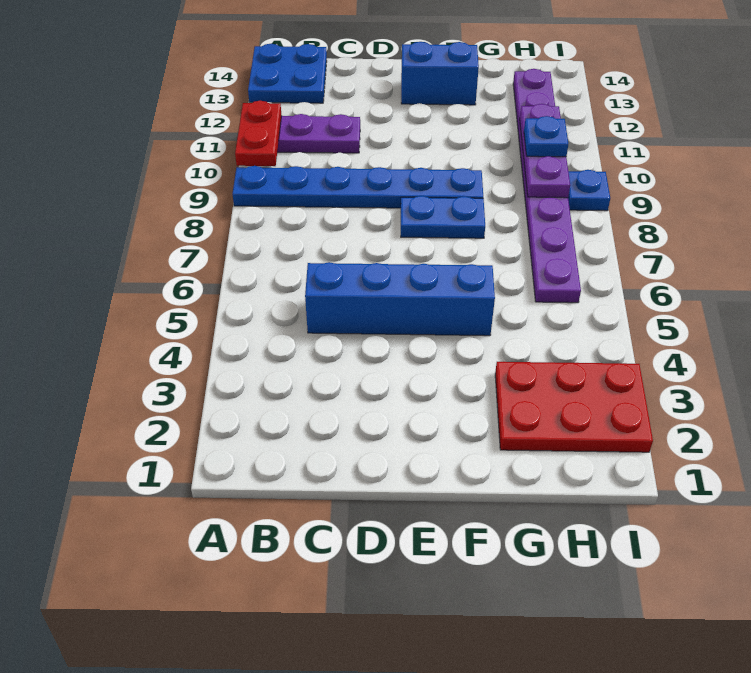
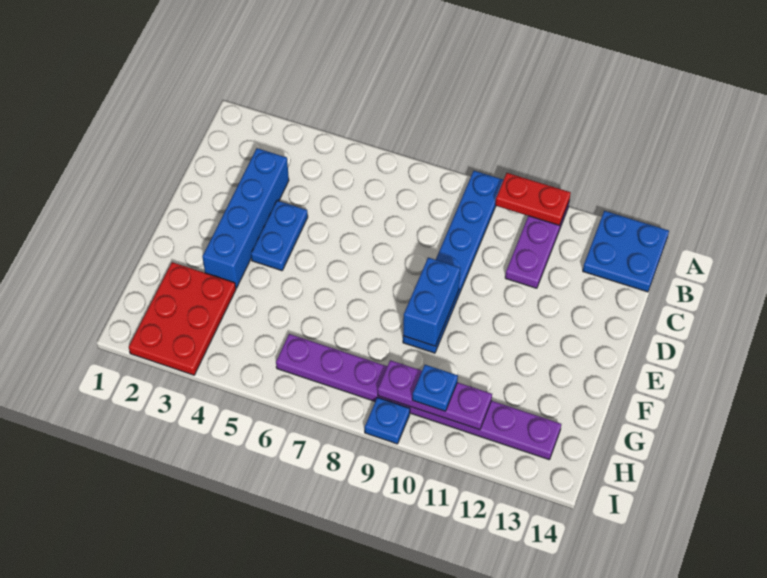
blue brick C5:F5 level 1 -> blue brick C3:F3 level 1
blue plate E8:F8 level 1 -> blue plate D4:E4 level 1
blue brick E13:F13 level 1 -> blue brick E9:F9 level 2

